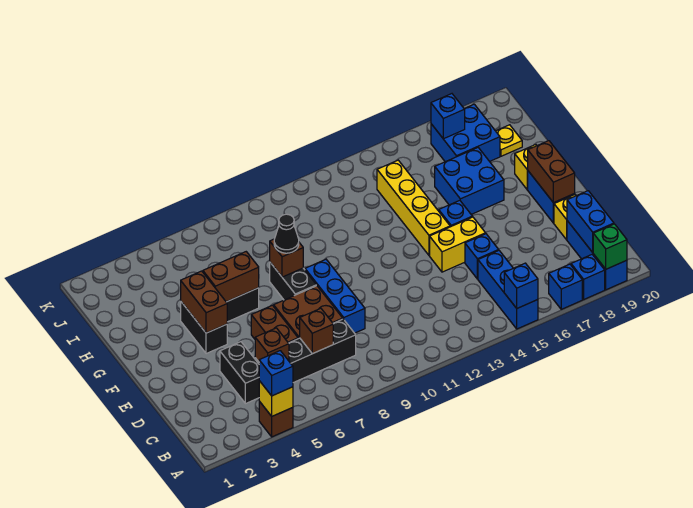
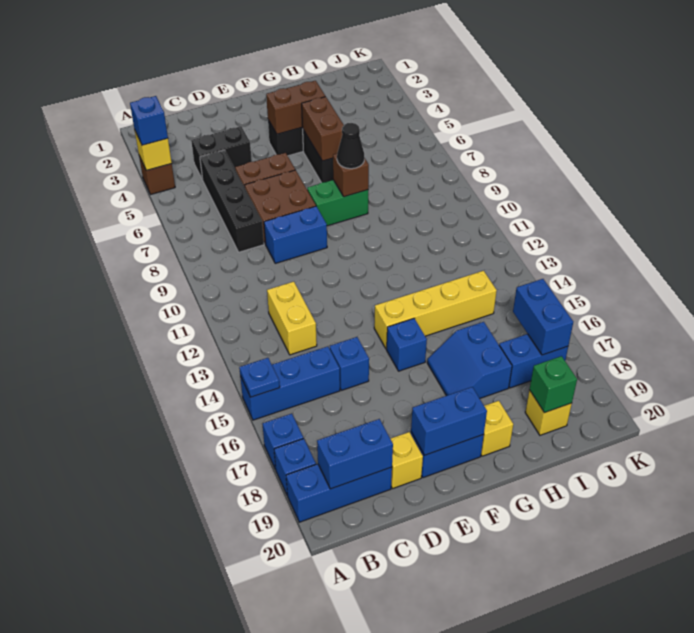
blue brick A15 level 2 -> blue plate A15 level 2
green brick A19 level 2 -> green brick I19 level 2
brown brick C5 level 2 -> none
brown brick C7 level 2 -> none
blue brick D9:F9 level 1 -> blue brick D9:E9 level 1
yellow brick E14:E15 level 1 -> yellow brick C12:C13 level 1
brown brick E19:F19 level 2 -> blue brick E19:F19 level 2
black brick F8:G8 level 1 -> green brick F8:G8 level 1
blue brick G16:H17 level 1 -> blue slope G16:H17 level 1 top H
blue brick I17:J18 level 1 -> blue brick I17:J17 level 1
yellow plate I19 level 1 -> yellow brick I19 level 1
blue brick J17 level 2 -> blue brick J16:J17 level 2

